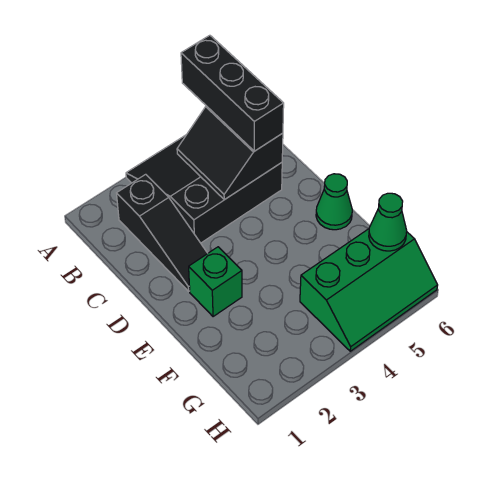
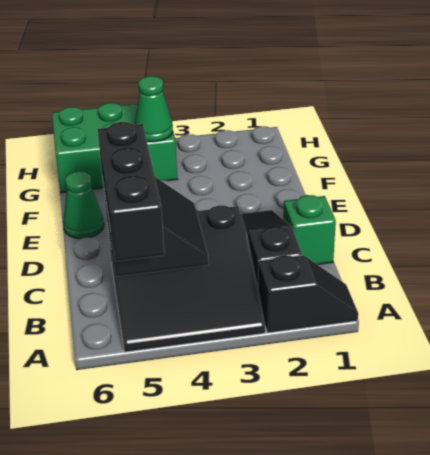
none -> black slope A1:A2 level 1 top 2
green brick E2 level 1 -> green brick C1 level 1
green slope G4:H6 level 1 top G -> green brick G4:H6 level 1
green cone G6 level 2 -> green cone G4 level 2

